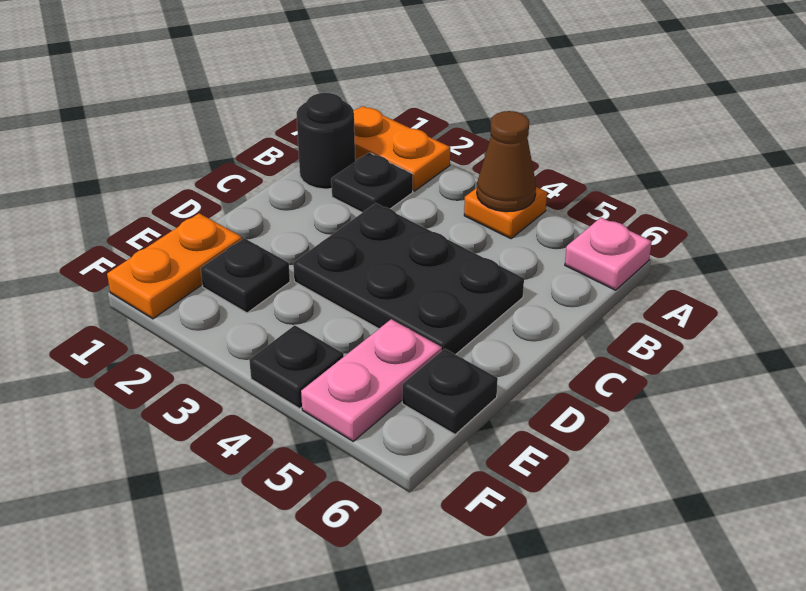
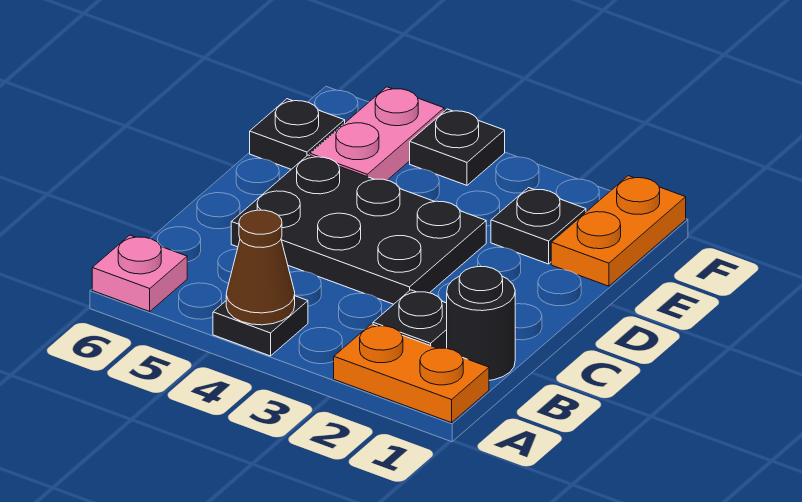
orange plate A4 level 1 -> black plate A4 level 1

